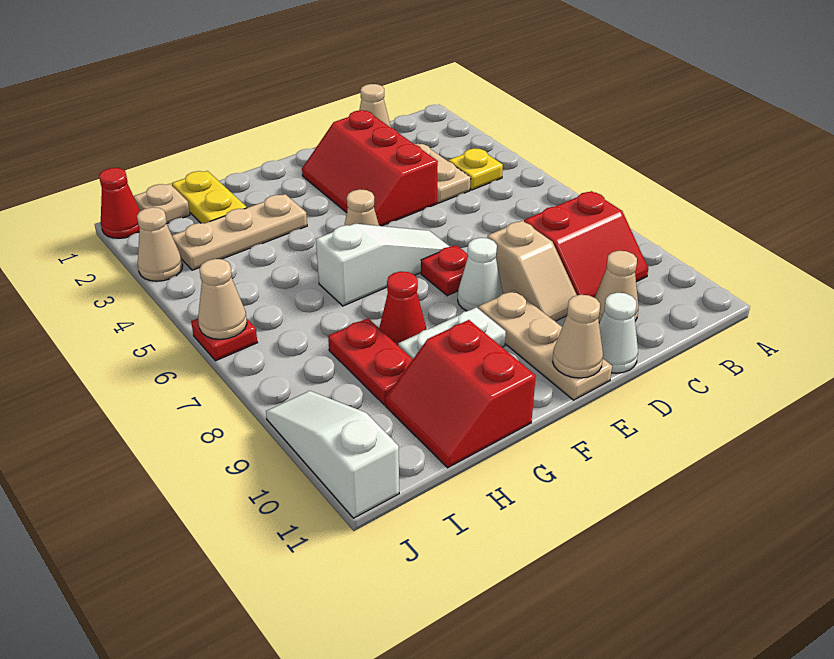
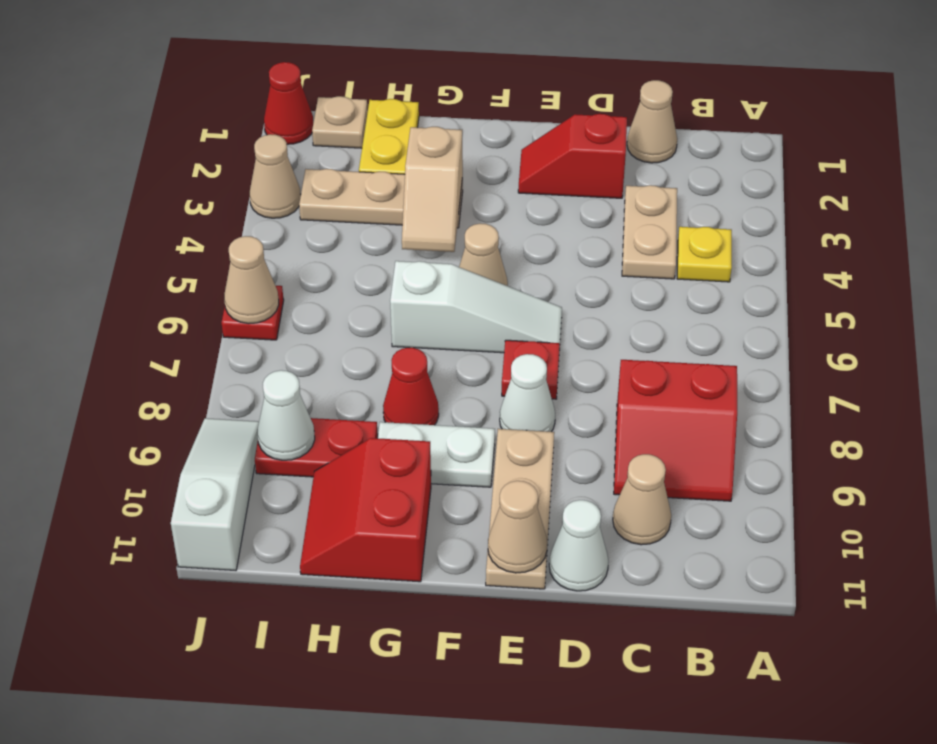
red slope D2:E4 level 1 top D -> red slope D2:E2 level 1 top D
tan slope D8:D9 level 1 top 8 -> tan slope G3:G4 level 2 top 3
red plate H8:H9 level 1 -> red plate H9:I9 level 1
none -> white cone I9 level 2

